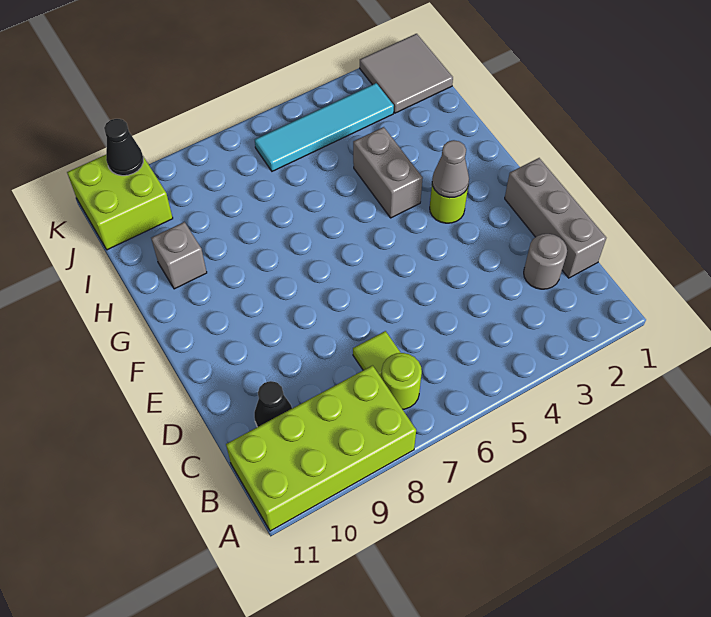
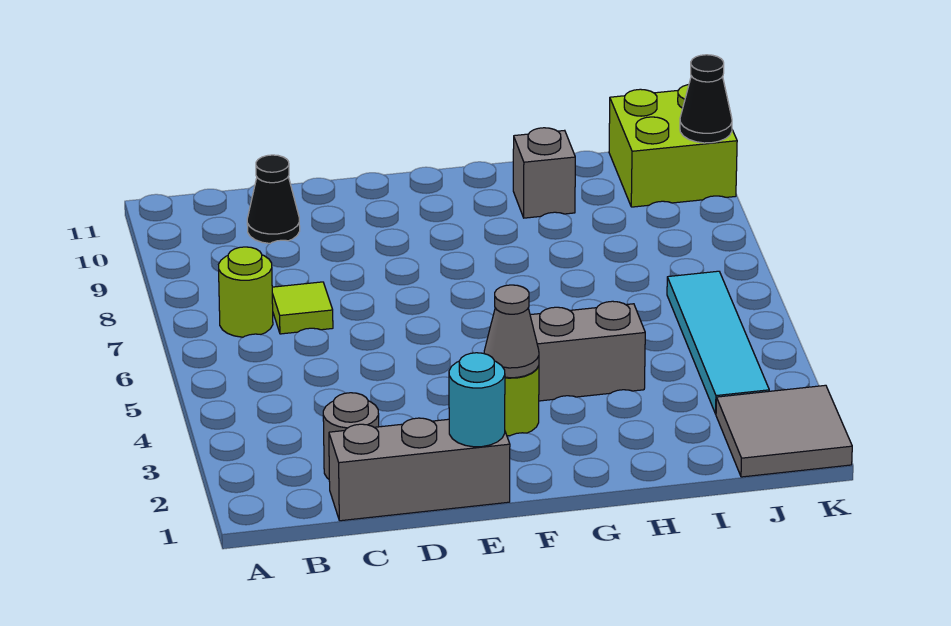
lime brick A8:B11 level 1 -> none
none -> cyan round brick E1 level 2

